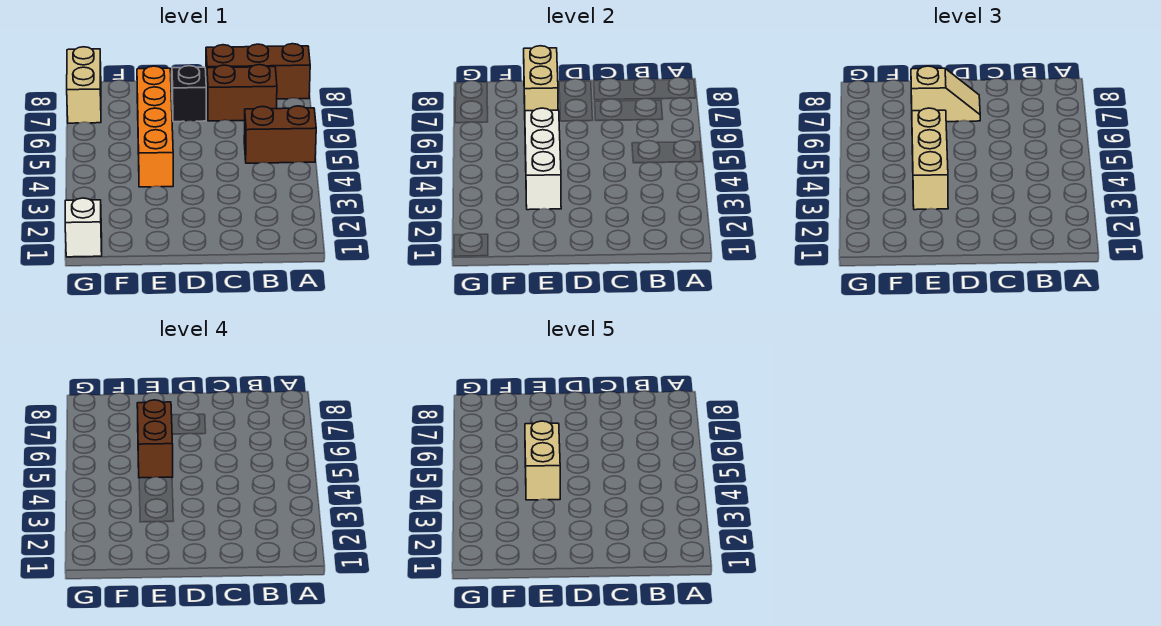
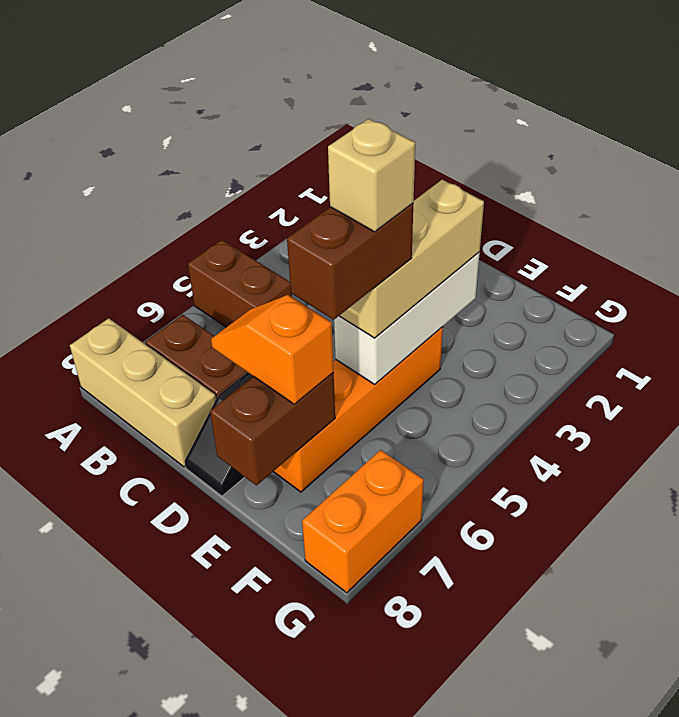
brown brick A8:C8 level 1 -> tan brick A8:C8 level 1
tan slope D7:E7 level 3 top E -> orange slope D7:E7 level 3 top E
tan brick E4:E5 level 5 -> tan brick E5 level 5
tan brick E7:E8 level 2 -> brown brick E7:E8 level 2
white brick G1 level 1 -> none
tan brick G7:G8 level 1 -> orange brick G7:G8 level 1

